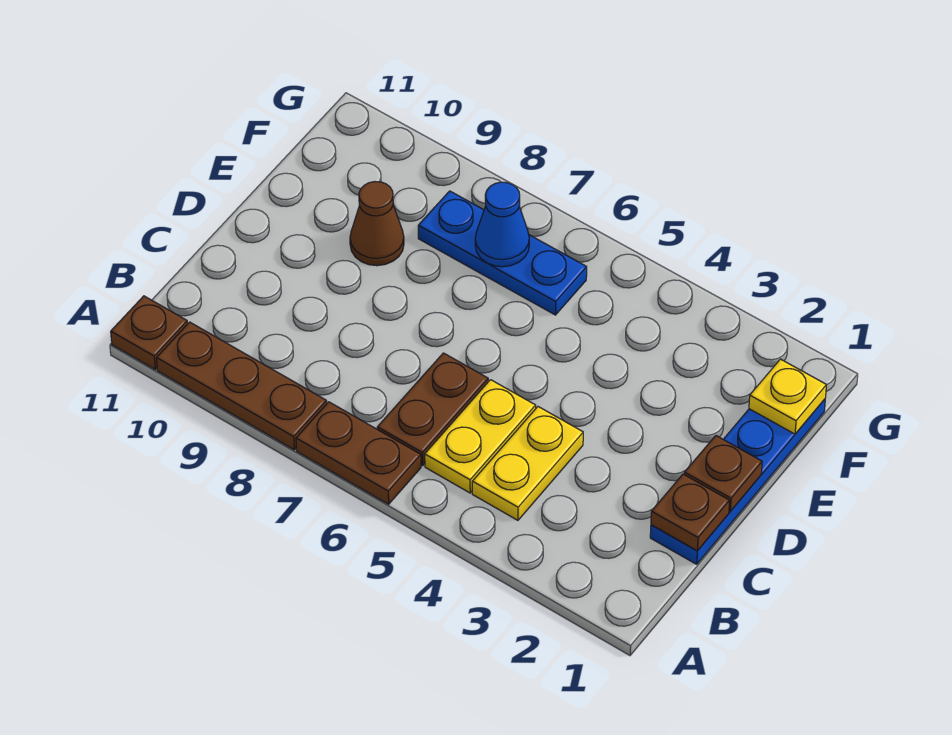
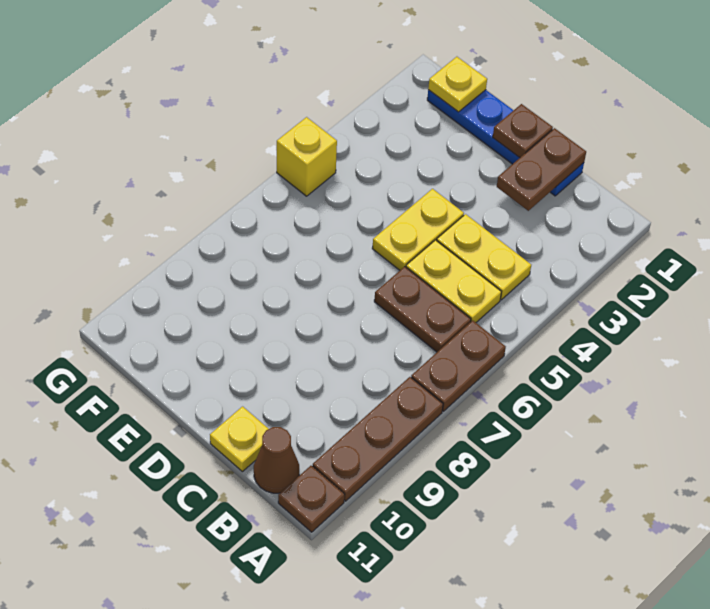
brown plate C1 level 2 -> brown plate C1:C2 level 2
none -> yellow plate C11 level 1
none -> yellow plate D4:D5 level 1
brown cone E9 level 1 -> brown cone B11 level 1
blue plate F6:F8 level 1 -> none
blue cone F7 level 2 -> none
none -> yellow brick G5 level 1

